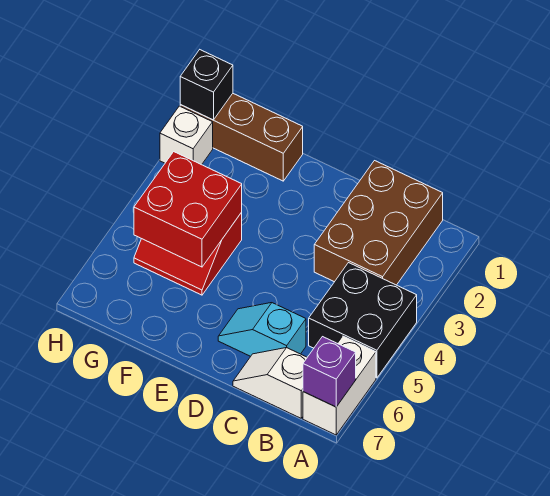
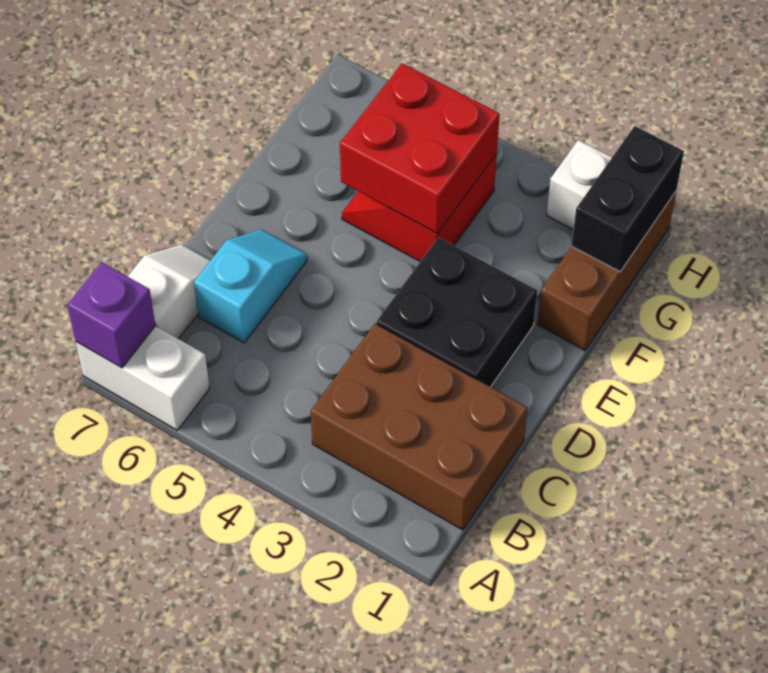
black brick A4:B5 level 1 -> black brick D2:E3 level 1
black brick H1 level 2 -> black brick G1:H1 level 2

